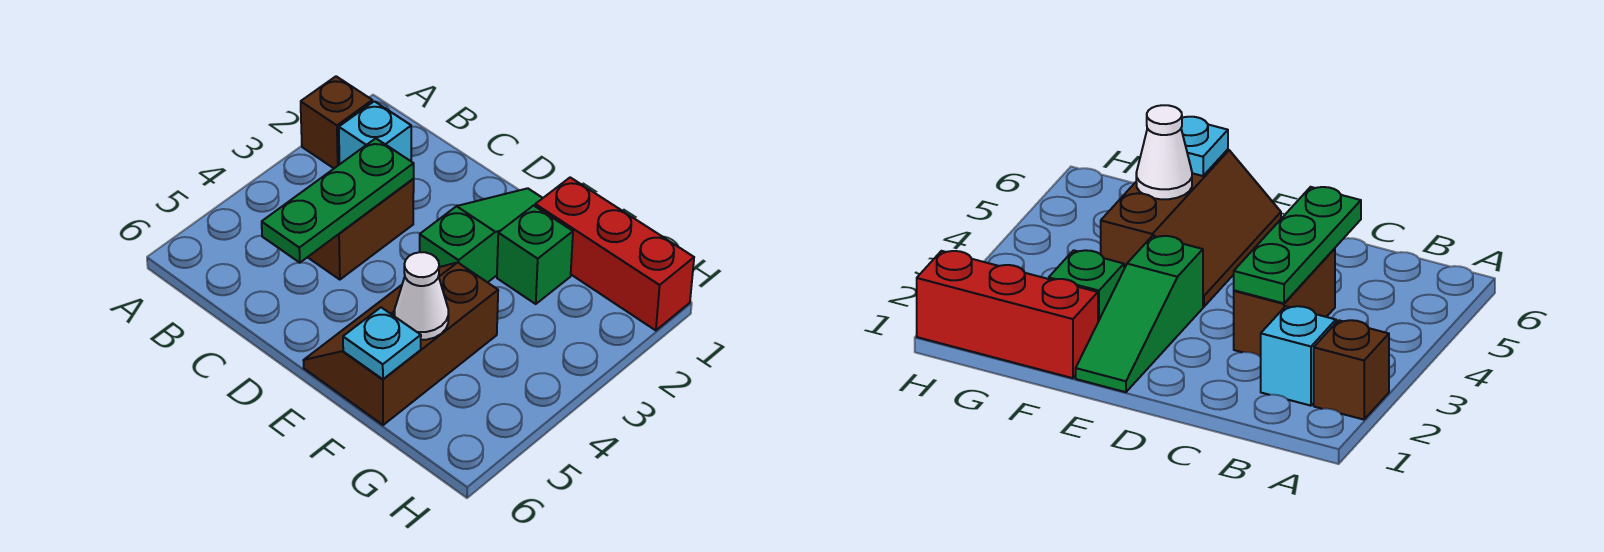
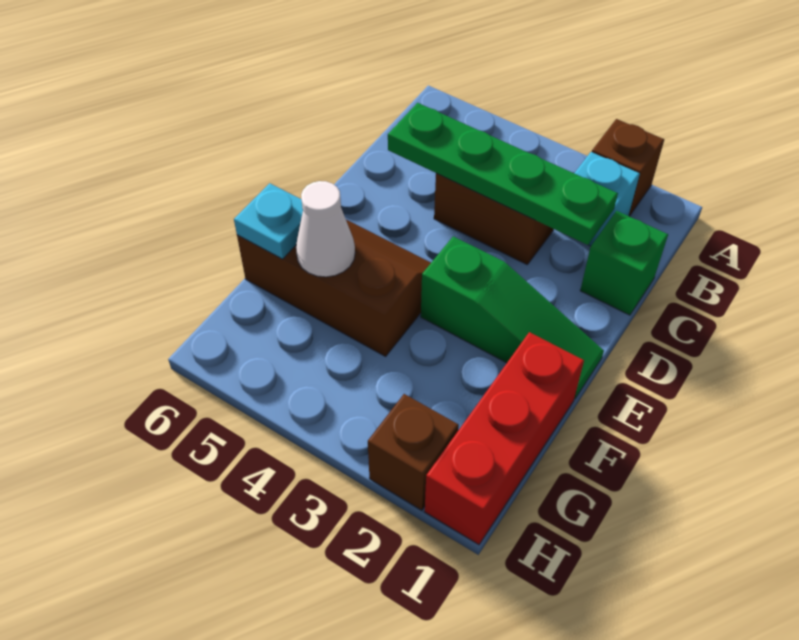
green plate C3:C5 level 2 -> green plate C2:C5 level 2
green brick F2 level 1 -> green brick C1 level 1
none -> brown brick H2 level 1

